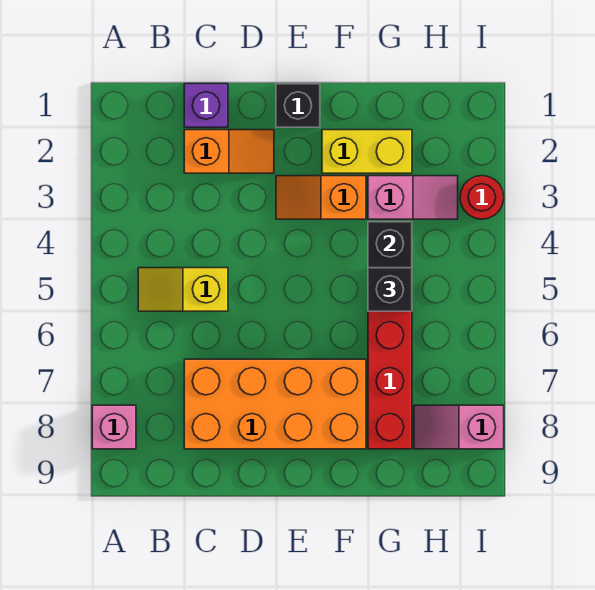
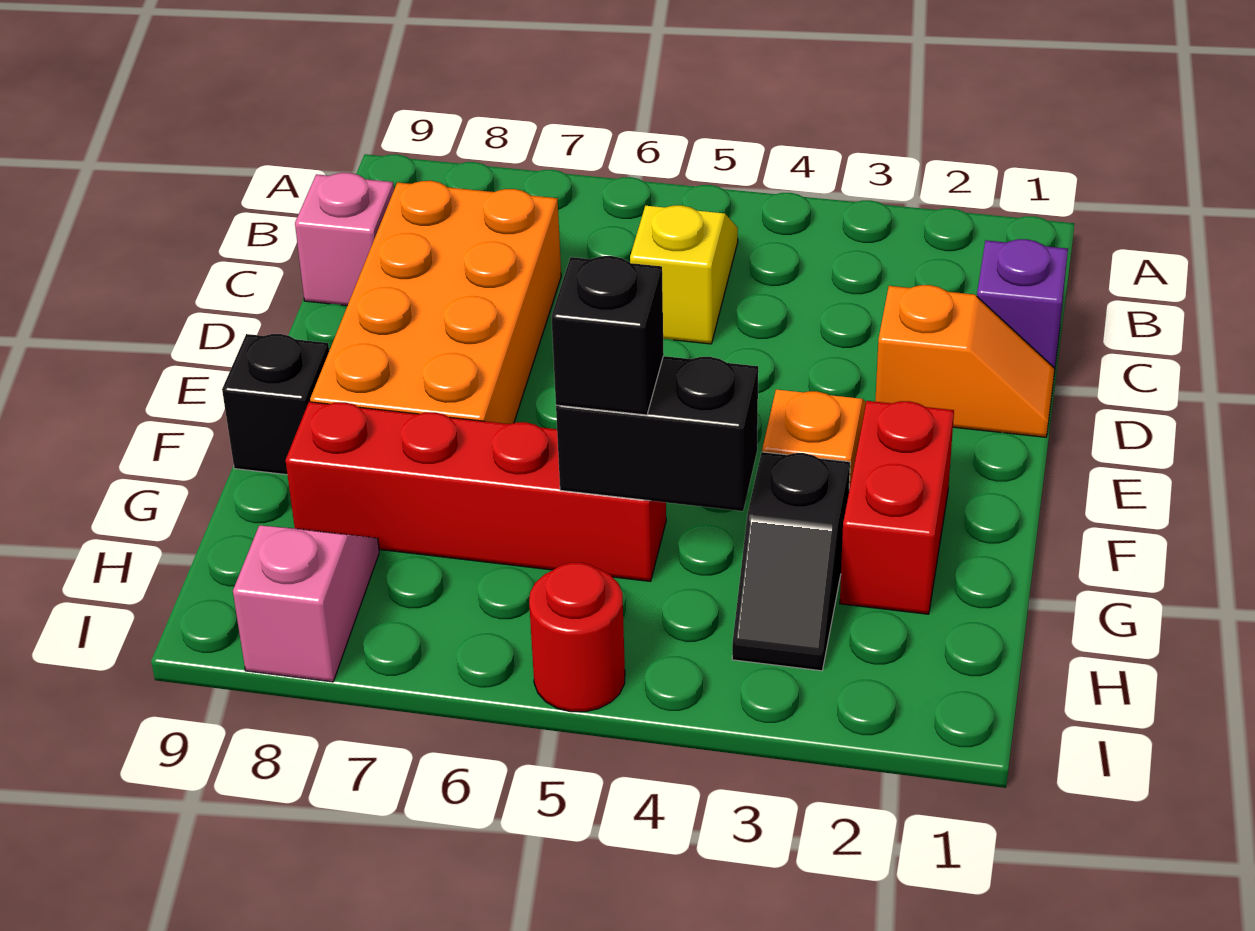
pink brick A8 level 1 -> pink brick C9 level 1
orange slope C2:D2 level 1 top C -> orange slope D1:D2 level 1 top 2
black brick E1 level 1 -> black brick F9 level 1
yellow brick F2:G2 level 1 -> red brick F2:G2 level 1
pink slope G3:H3 level 1 top G -> black slope G3:H3 level 1 top G
red round brick I3 level 1 -> red round brick I5 level 1

